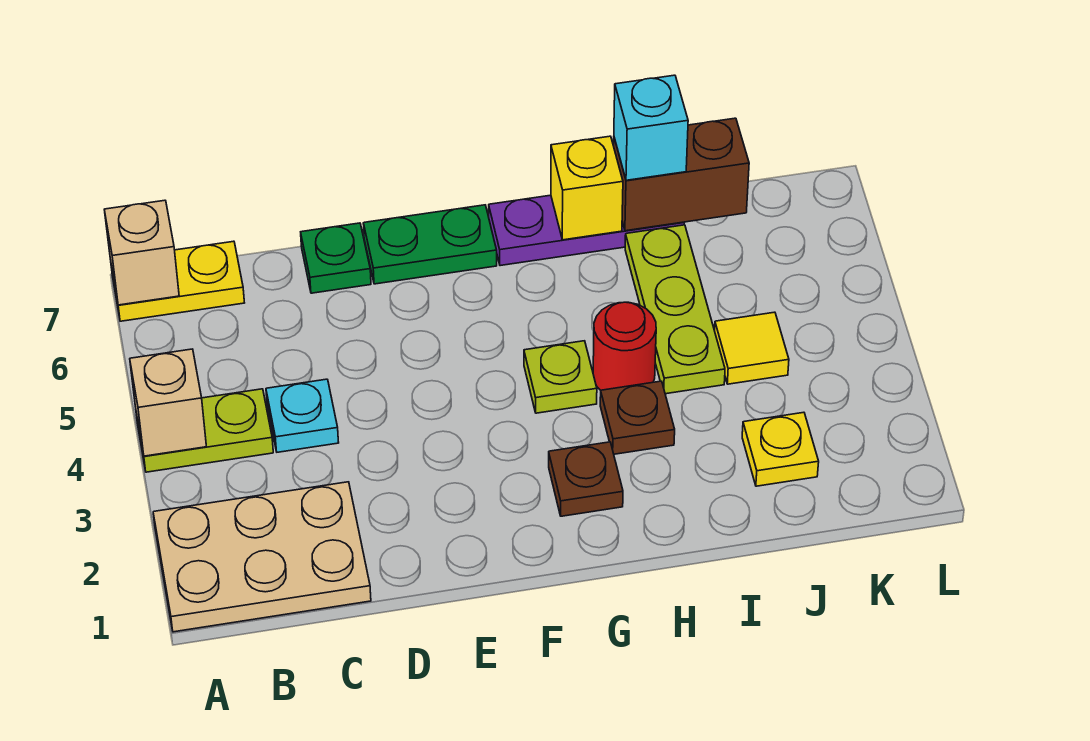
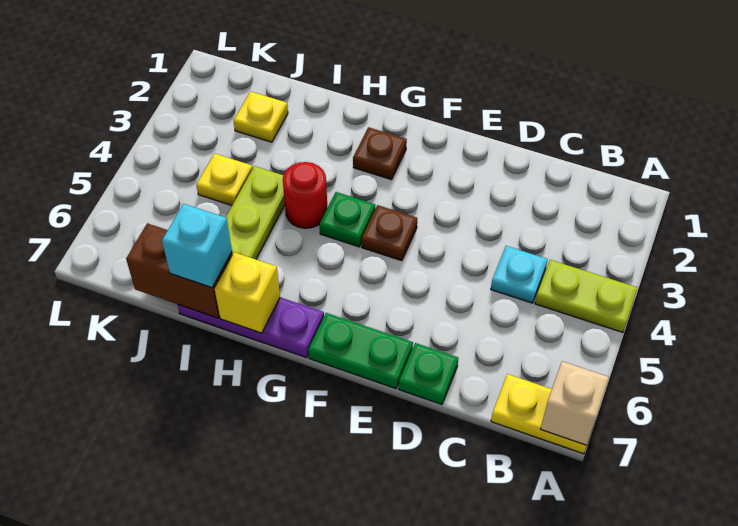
tan plate A1:C2 level 1 -> none
tan brick A4 level 2 -> none
lime plate G4 level 1 -> green plate G4 level 1
brown plate H3 level 1 -> brown plate F4 level 1
yellow tile J4 level 1 -> yellow plate J4 level 1

